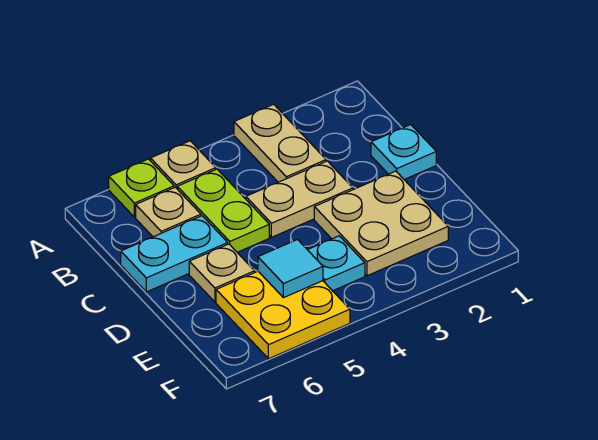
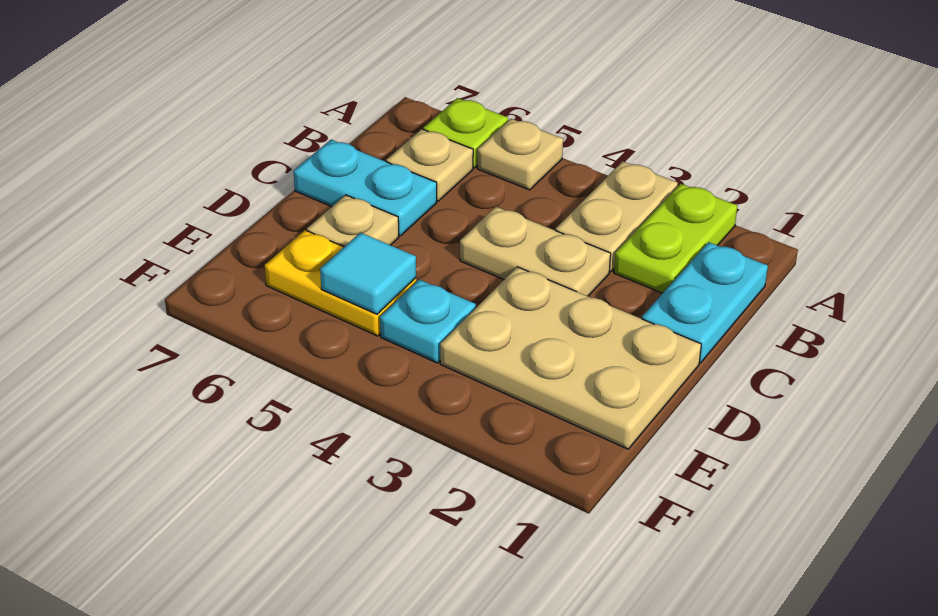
lime plate B5:C5 level 1 -> lime plate A2:B2 level 1
cyan plate C1 level 1 -> cyan plate B1:C1 level 1
tan plate D2:E3 level 1 -> tan plate D1:E3 level 1
yellow plate E5:F6 level 1 -> yellow plate E5:E6 level 1

